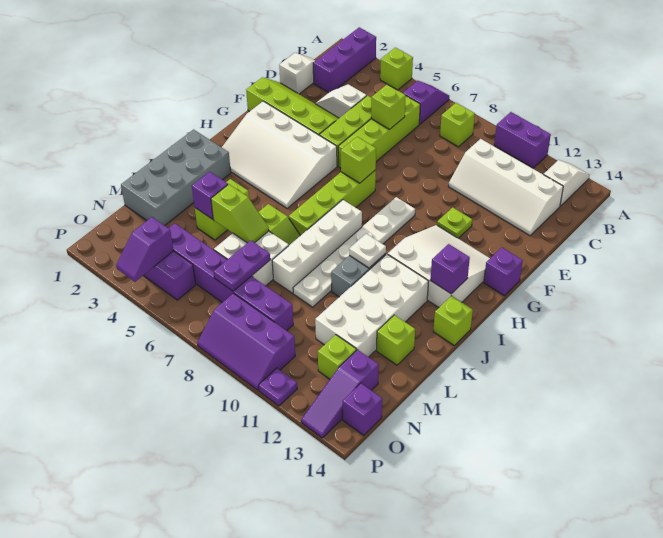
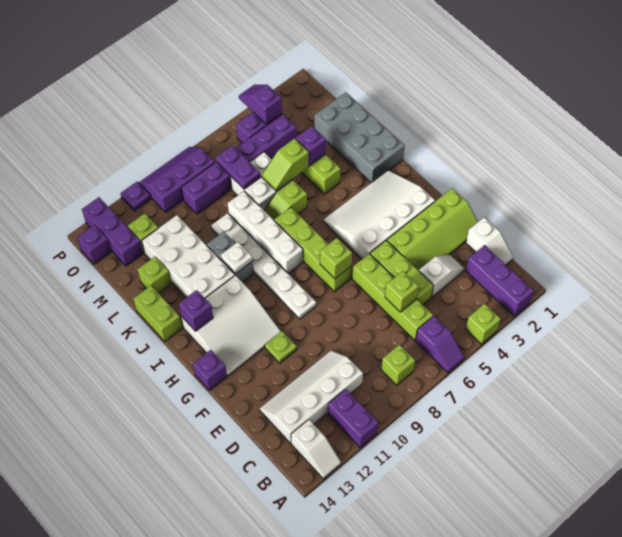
purple brick A10:A11 level 1 -> purple brick A11:B11 level 1
lime brick J14 level 1 -> lime brick J14:K14 level 1
purple slope N13:P13 level 1 top N -> purple brick N13:P13 level 1

